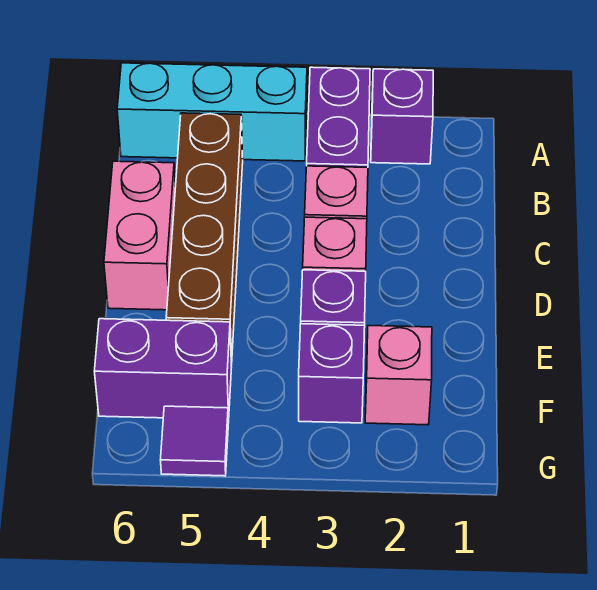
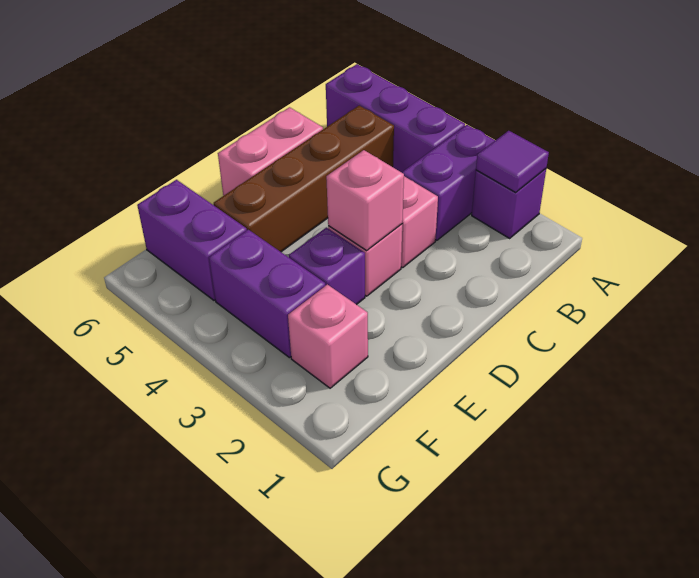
cyan brick A4:A6 level 1 -> purple brick A4:A6 level 1
none -> pink brick D3 level 2
purple brick F3 level 1 -> purple brick F3:F4 level 1
purple tile G5 level 1 -> purple tile A2 level 2

